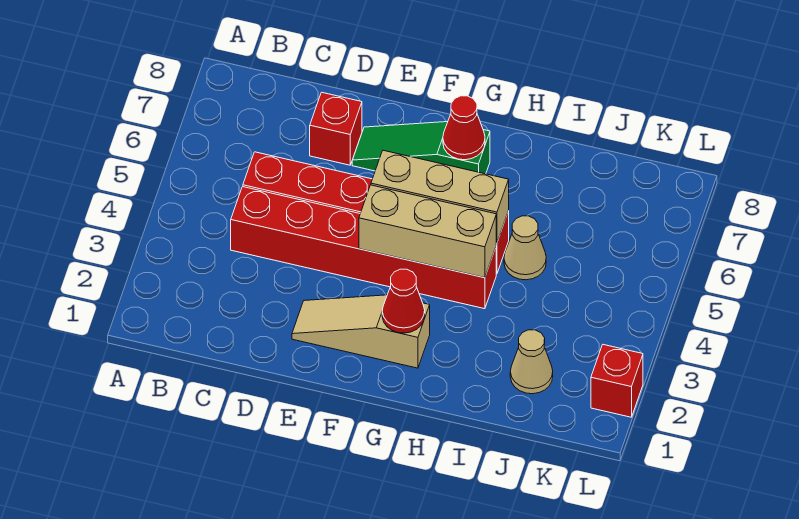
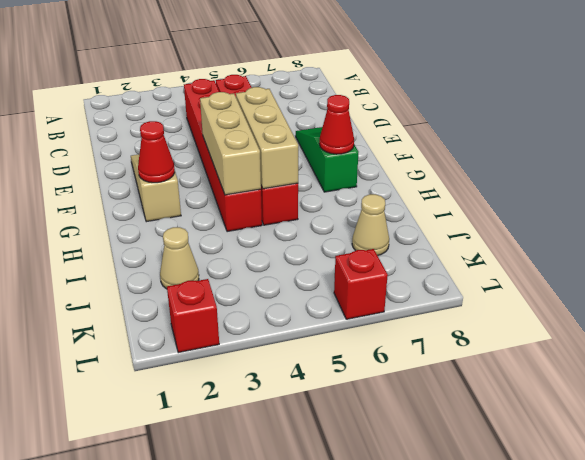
red brick D7 level 1 -> red brick L6 level 1
tan cone I5 level 1 -> tan cone J7 level 1

